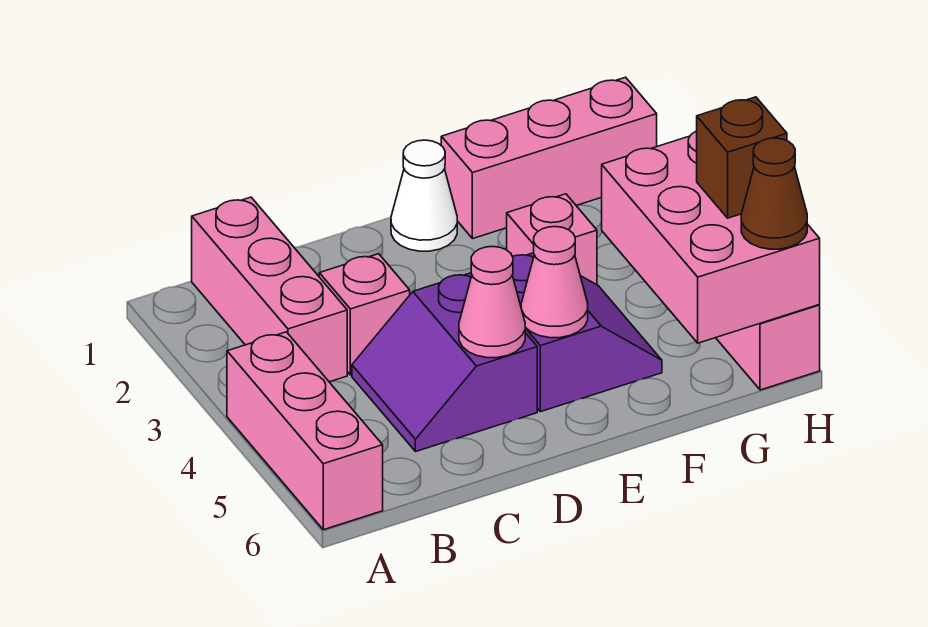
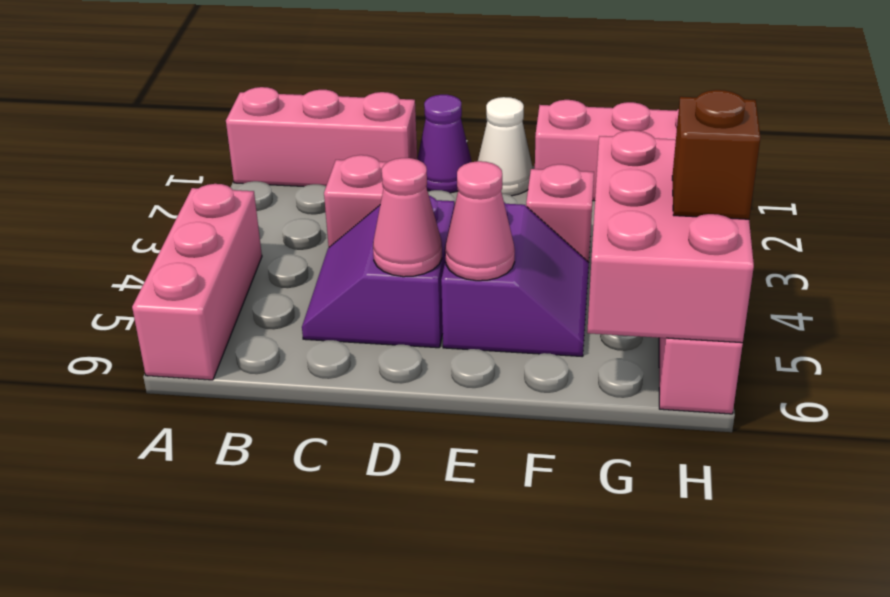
pink brick B1:B3 level 1 -> pink brick A1:C1 level 1
none -> purple cone D1 level 1
brown cone H6 level 3 -> none

